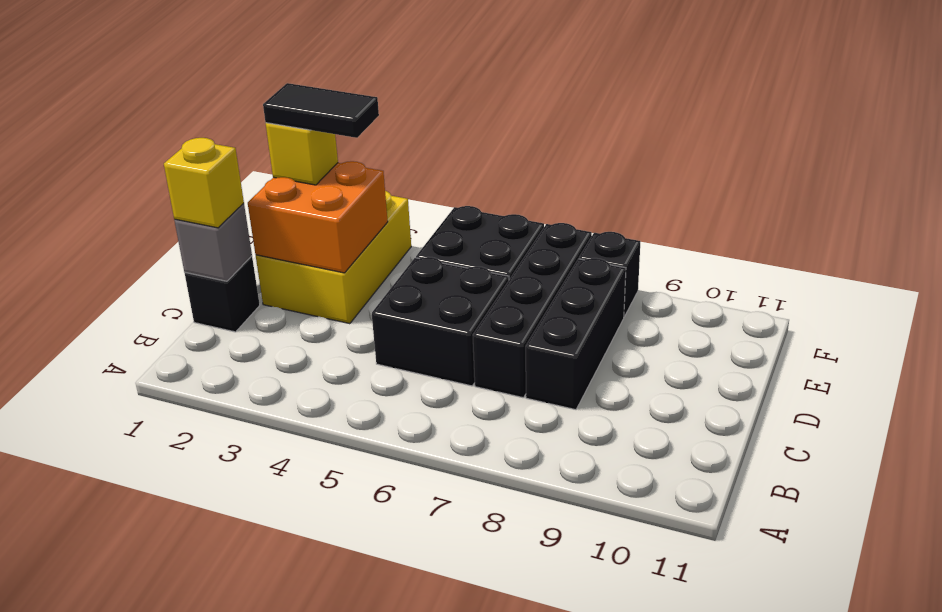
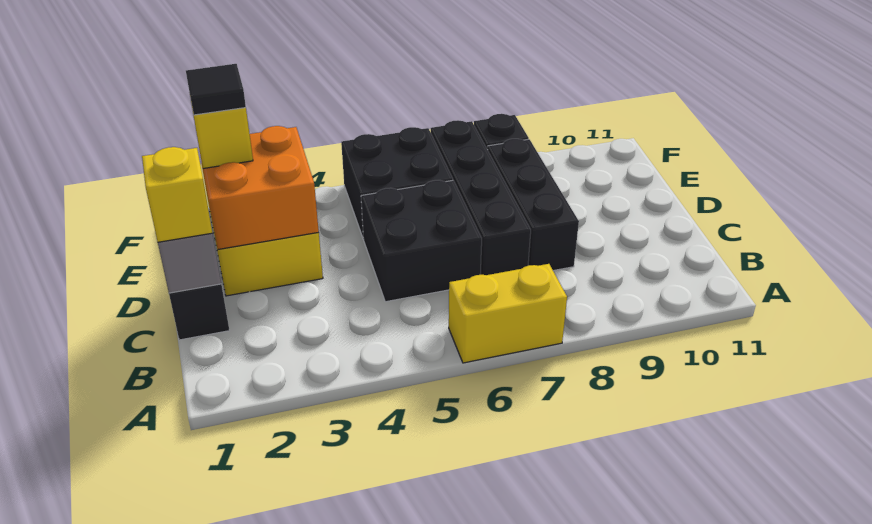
none -> yellow brick A6:A7 level 1
black tile E2:E3 level 4 -> black tile E2 level 4

